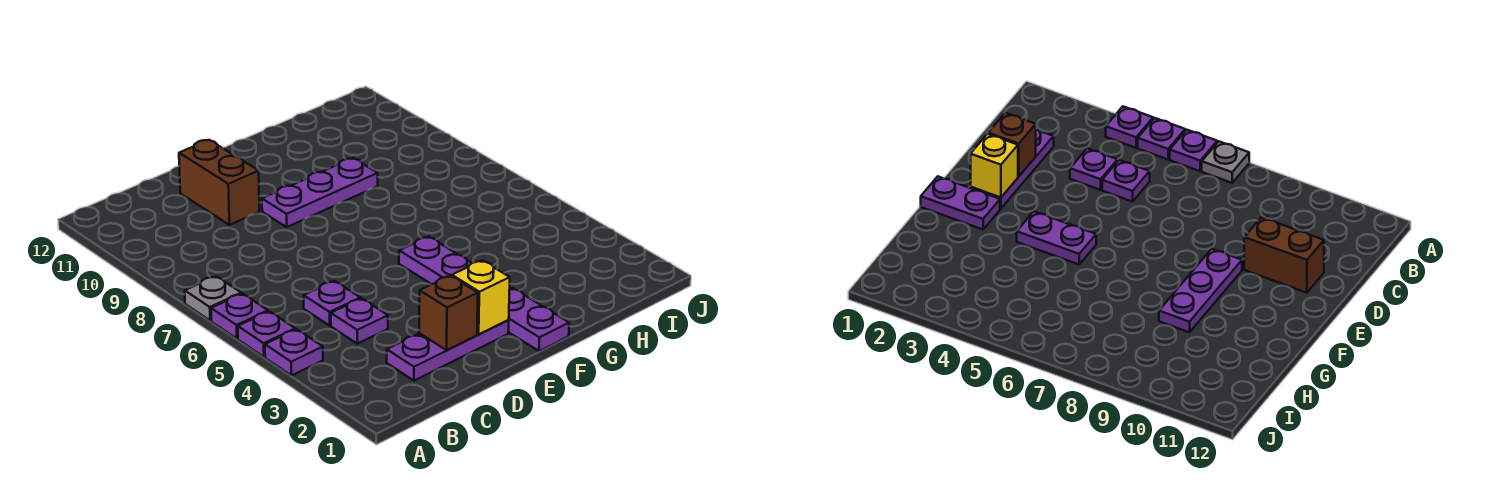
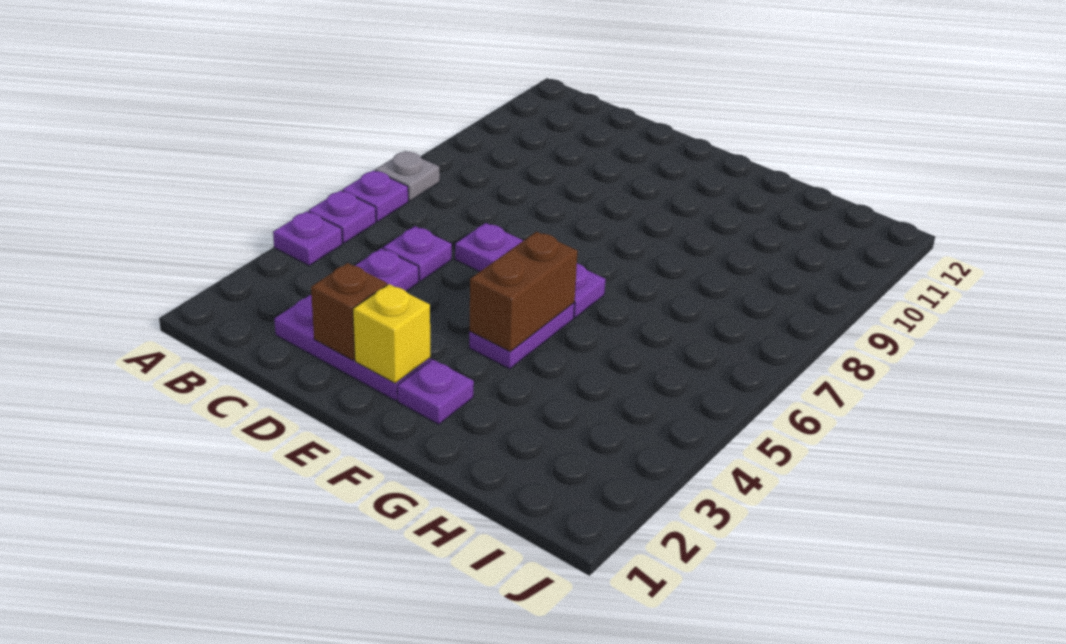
brown brick D10:D11 level 1 -> brown brick F4:F5 level 2
purple plate E9:G9 level 1 -> purple plate D6:F6 level 1
purple plate F1:F2 level 1 -> purple plate F2 level 1

